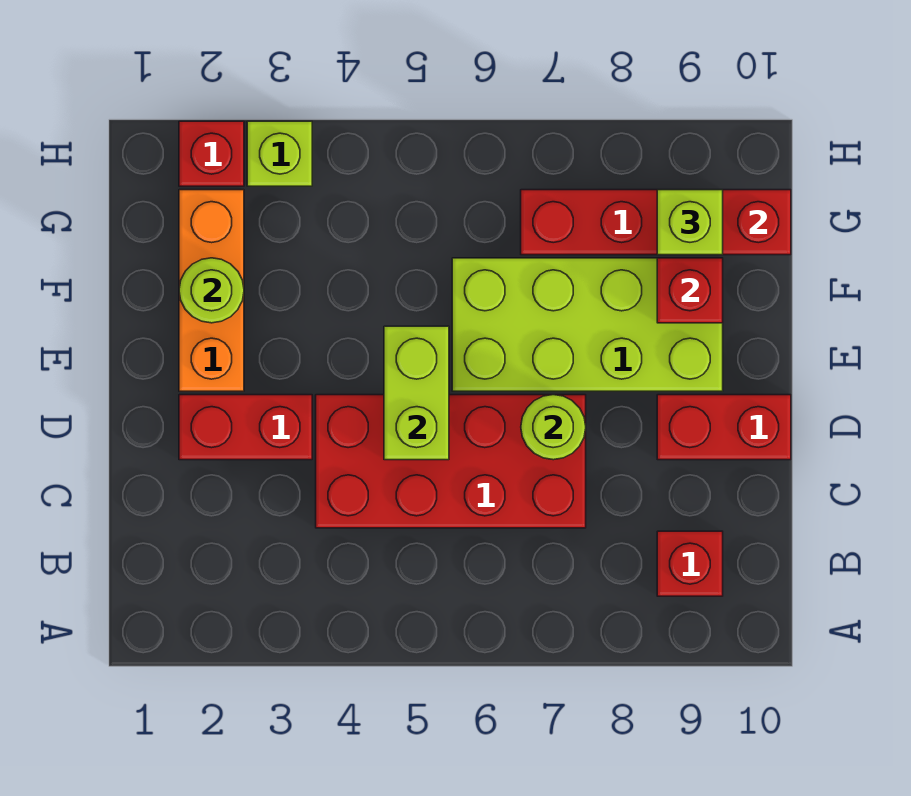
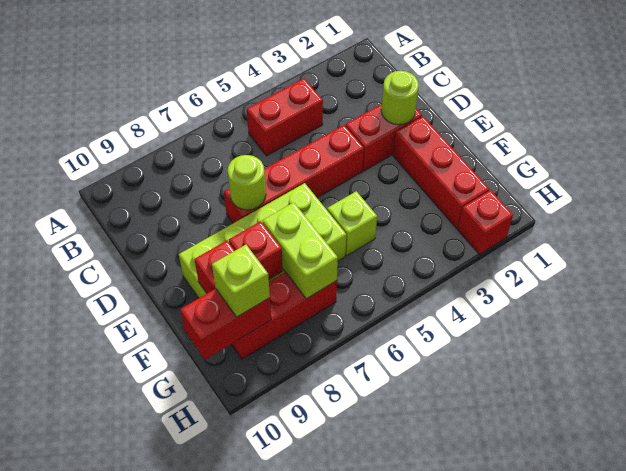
red brick B9 level 1 -> red brick F8 level 2
red brick C4:D7 level 1 -> red brick D4:D7 level 1
lime brick D5:E5 level 2 -> lime brick F7:G7 level 2
red brick D9:D10 level 1 -> red brick B4:B5 level 1
orange brick E2:G2 level 1 -> red brick E2:G2 level 1
lime round brick F2 level 2 -> lime round brick D2 level 2
lime brick H3 level 1 -> lime brick F5 level 1

